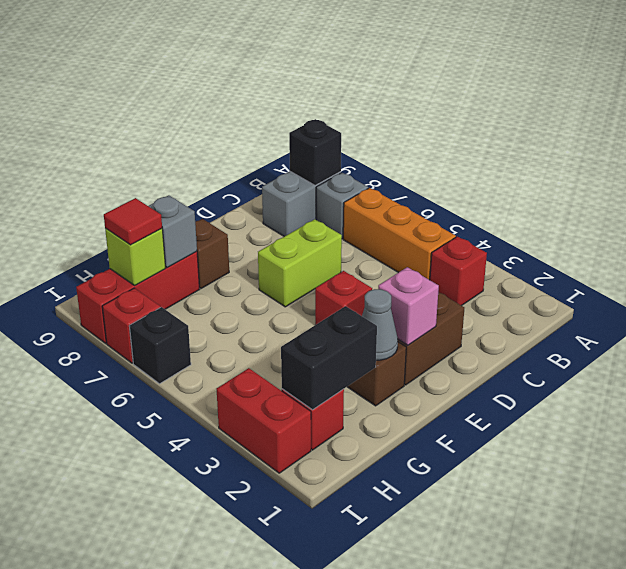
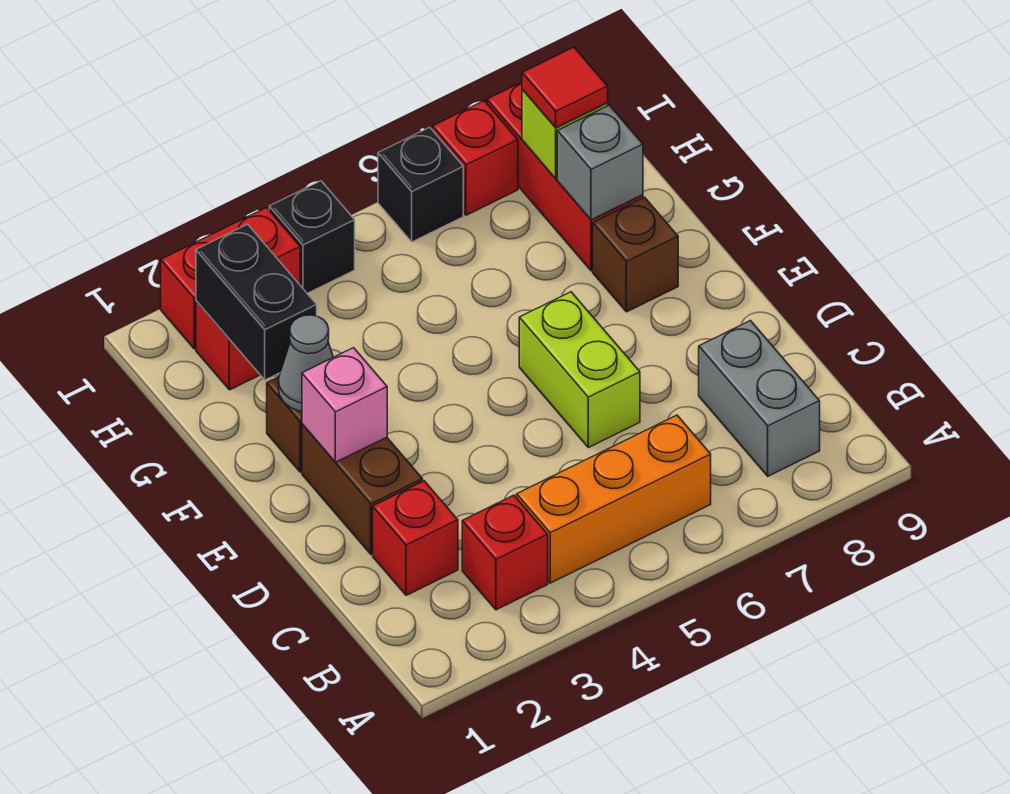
grey brick B7 level 1 -> none
black brick B8 level 2 -> black brick I4 level 1
red brick E4 level 1 -> red brick C2 level 1

